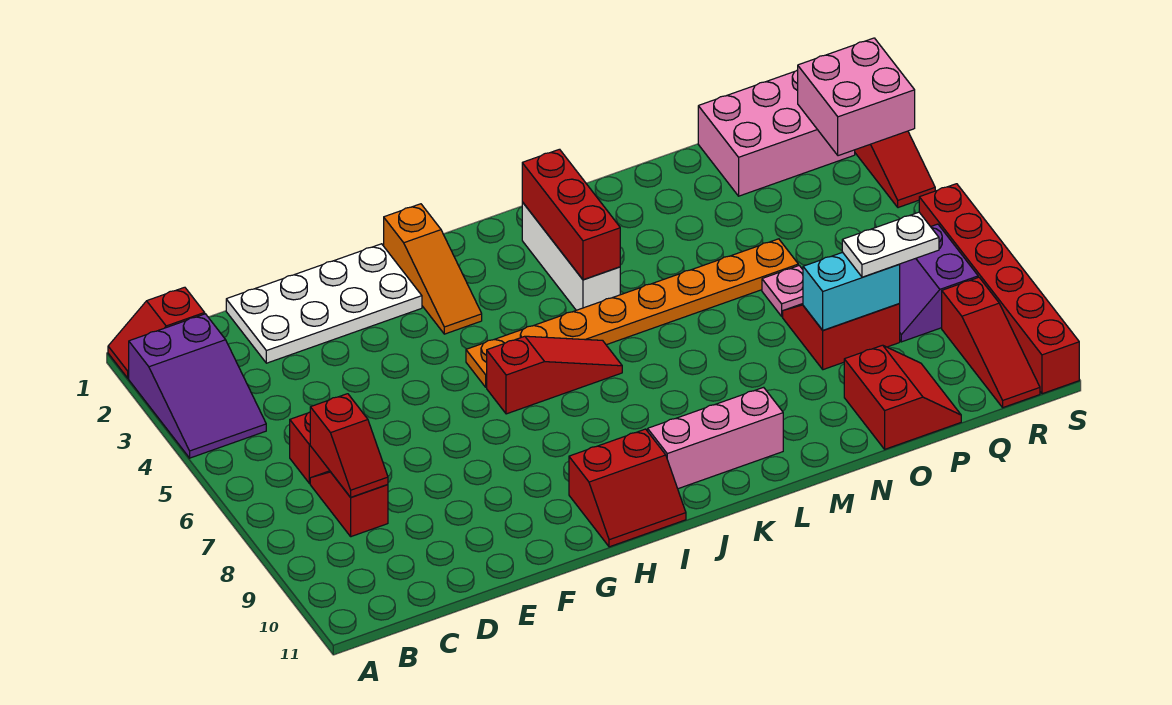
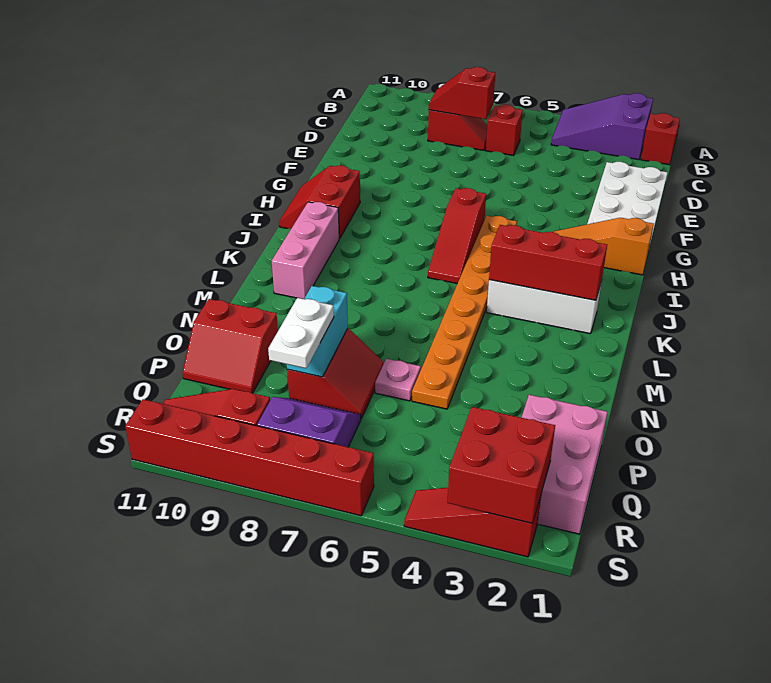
pink brick R2:S3 level 2 -> red brick R2:S3 level 2

